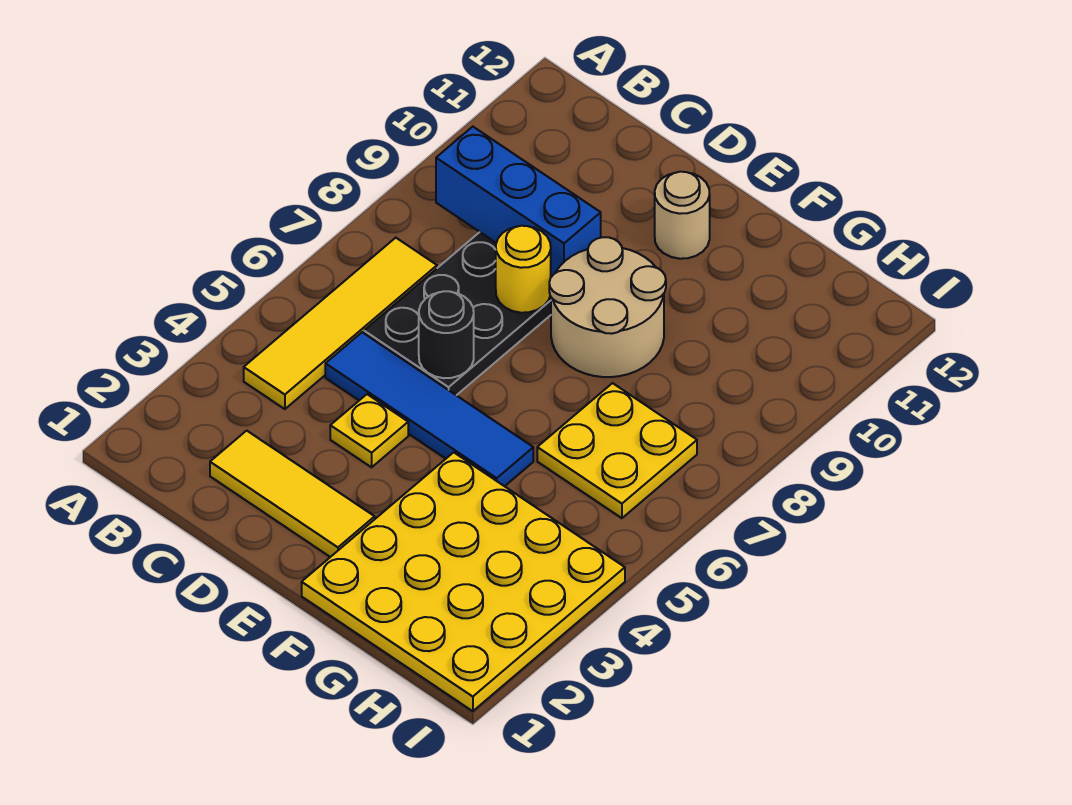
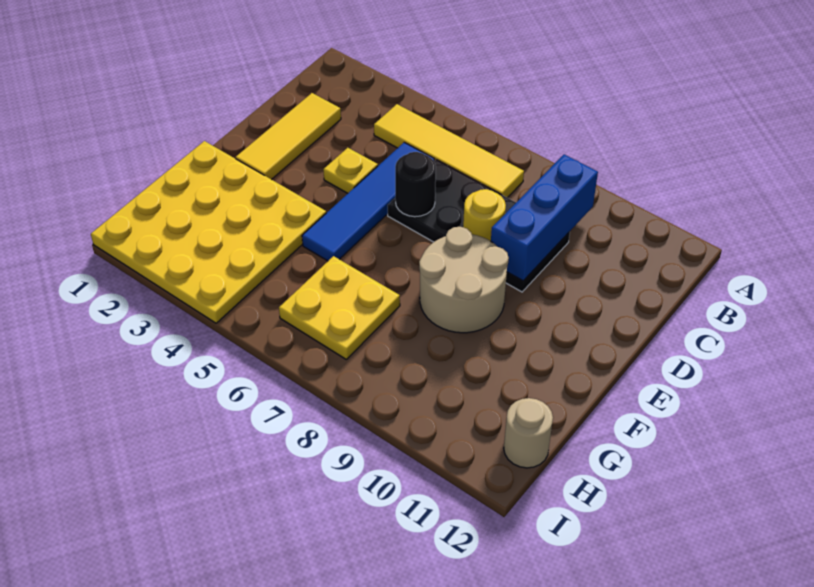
tan round brick E11 level 1 -> tan round brick H12 level 1

